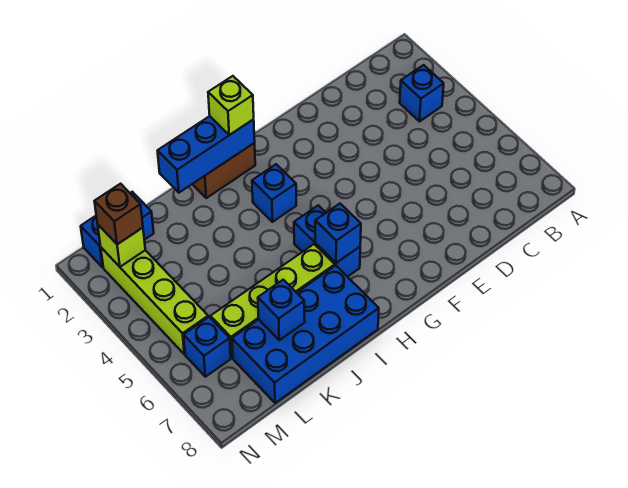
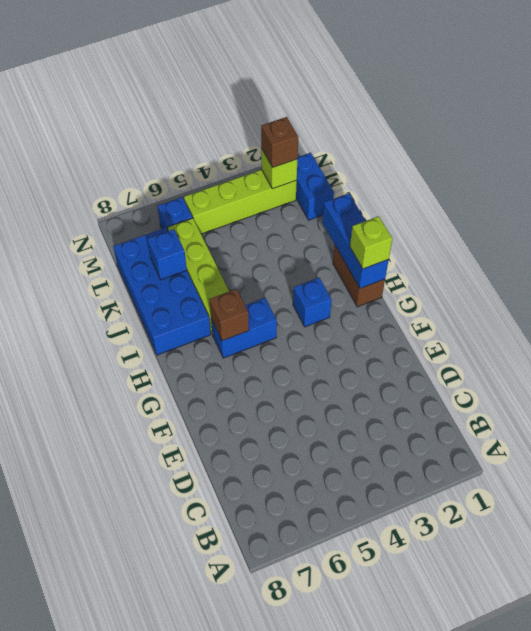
blue brick B3 level 1 -> none
blue brick H6 level 2 -> brown brick H6 level 2

